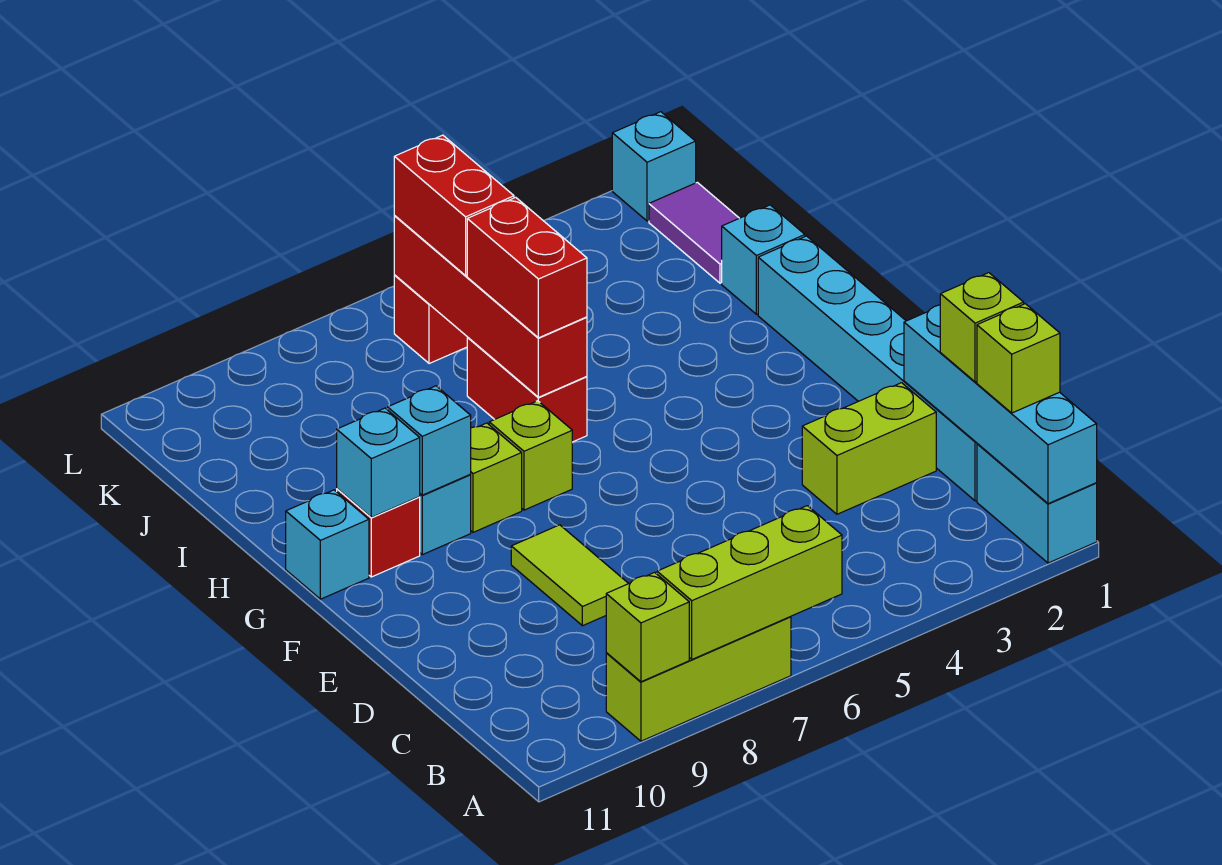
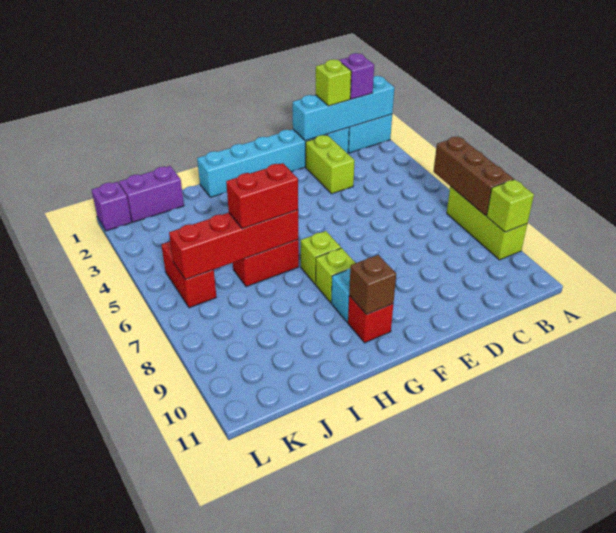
lime brick A6:A8 level 2 -> brown brick A6:A8 level 2
lime brick B1 level 3 -> purple brick B1 level 3
lime tile D8:E8 level 1 -> none
cyan brick G9 level 2 -> none
cyan brick G10 level 2 -> brown brick G10 level 2
cyan brick G11 level 1 -> none
cyan brick I1 level 1 -> none
purple tile J1:K1 level 1 -> purple brick J1:K1 level 1
red brick J6:K6 level 3 -> none
cyan brick L1 level 1 -> purple brick L1 level 1

